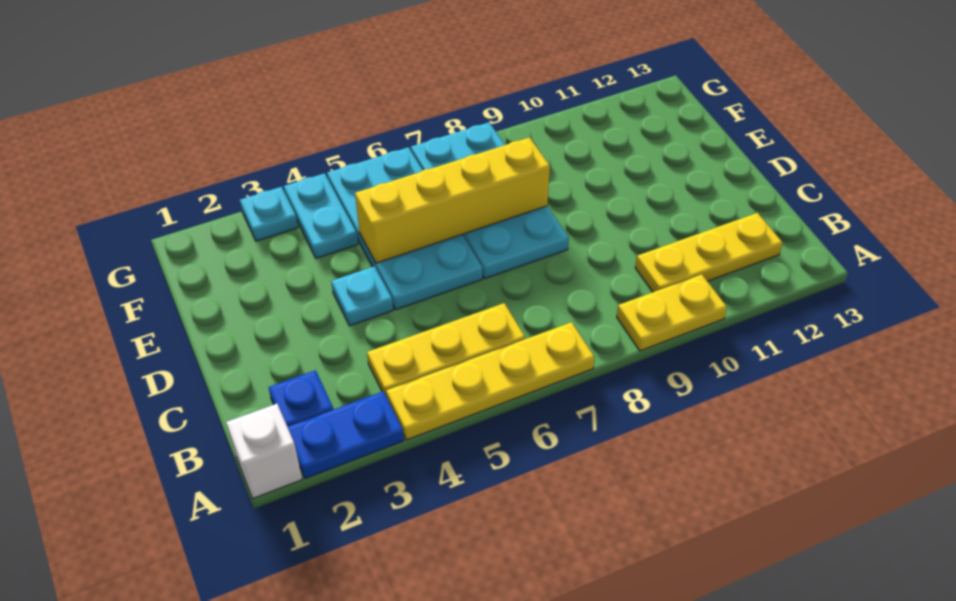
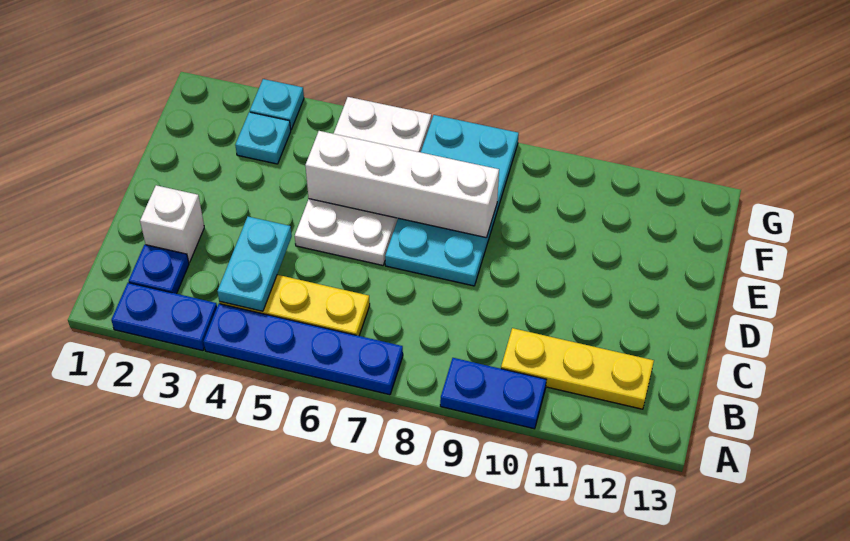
white brick A1 level 1 -> white brick C2 level 1
yellow plate A4:A7 level 1 -> blue plate A4:A7 level 1
yellow plate A9:A10 level 1 -> blue plate A9:A10 level 1
cyan plate D4 level 1 -> cyan plate F3 level 1
cyan plate D5:G6 level 1 -> white plate D5:G6 level 1
yellow brick E5:E8 level 2 -> white brick E5:E8 level 2
cyan plate F4:G4 level 1 -> cyan plate B4:C4 level 2

